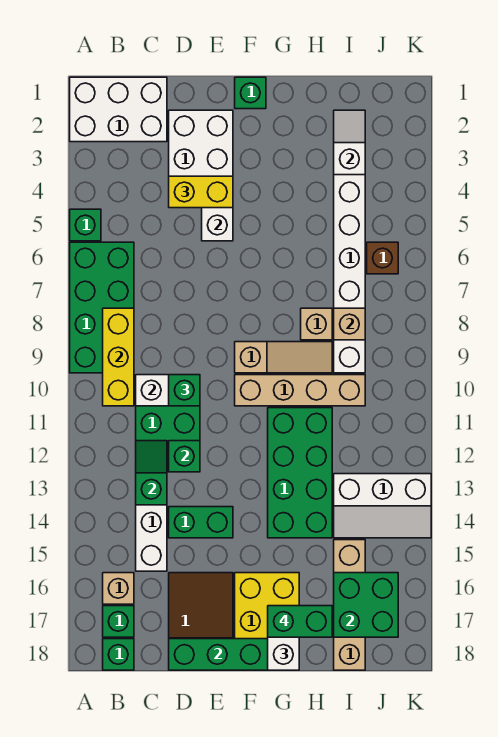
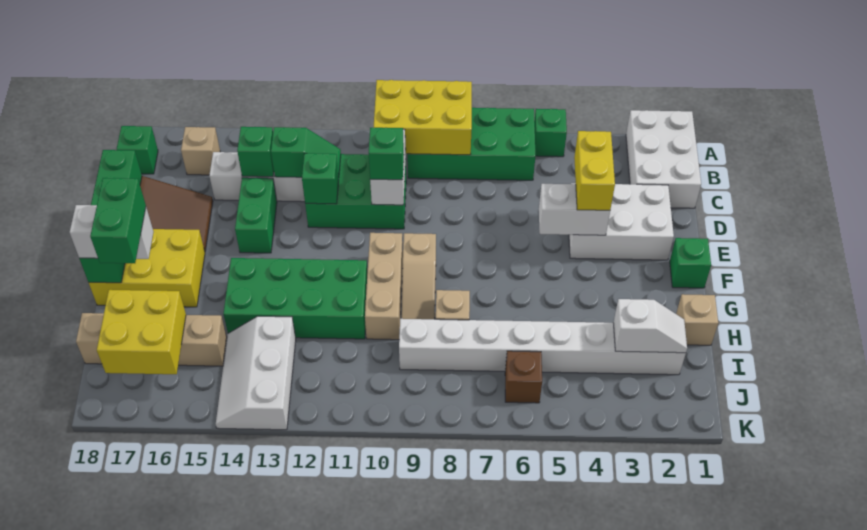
yellow brick B8:B10 level 2 -> yellow brick A8:B10 level 2
green brick B17 level 1 -> green brick C14 level 2
tan brick F10:I10 level 1 -> tan brick F10:H10 level 1
tan brick I8 level 2 -> tan brick H1 level 1
green brick I16:J17 level 2 -> yellow brick I16:J17 level 2

